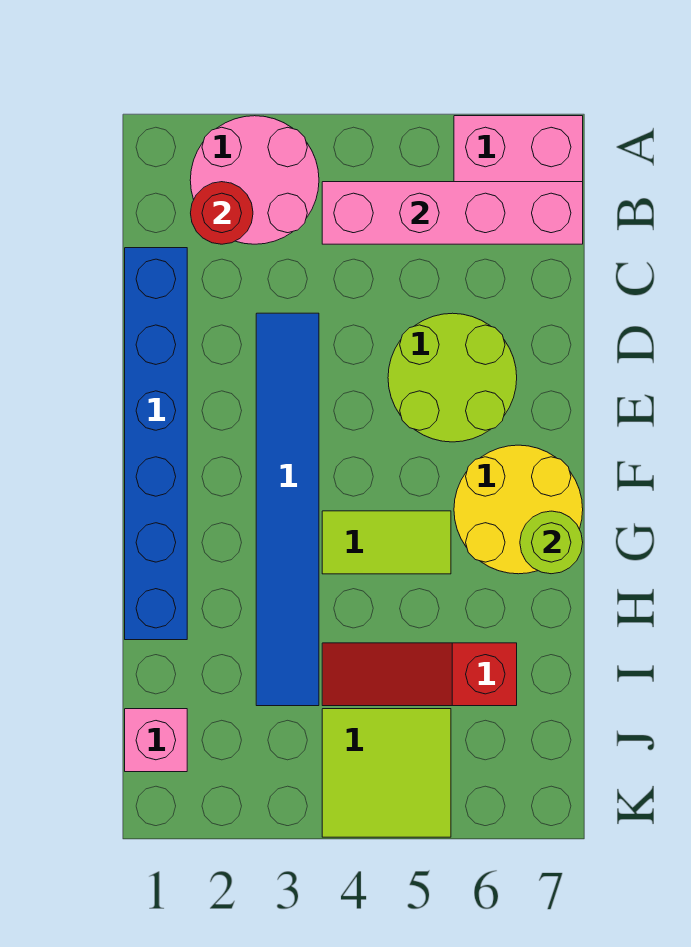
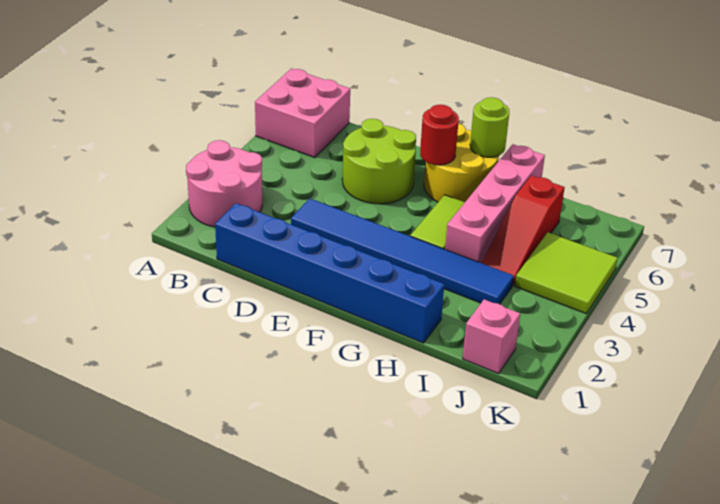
red round brick B2 level 2 -> red round brick F6 level 2
pink brick B4:B7 level 2 -> pink brick H4:H7 level 1

